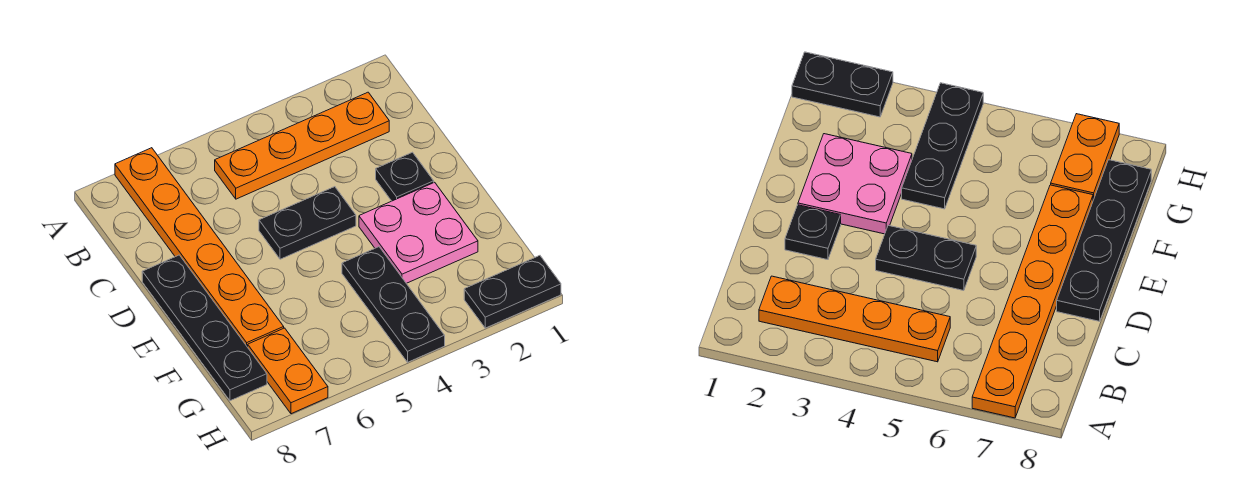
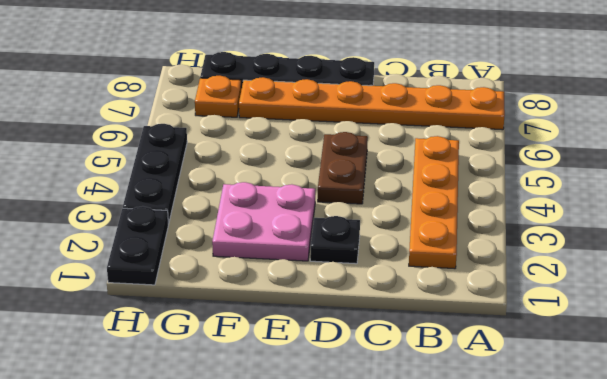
black plate D4:D5 level 1 -> brown plate D4:D5 level 1
black plate F4:H4 level 1 -> black plate H3:H5 level 1
orange plate G7:H7 level 1 -> orange plate G7 level 1

